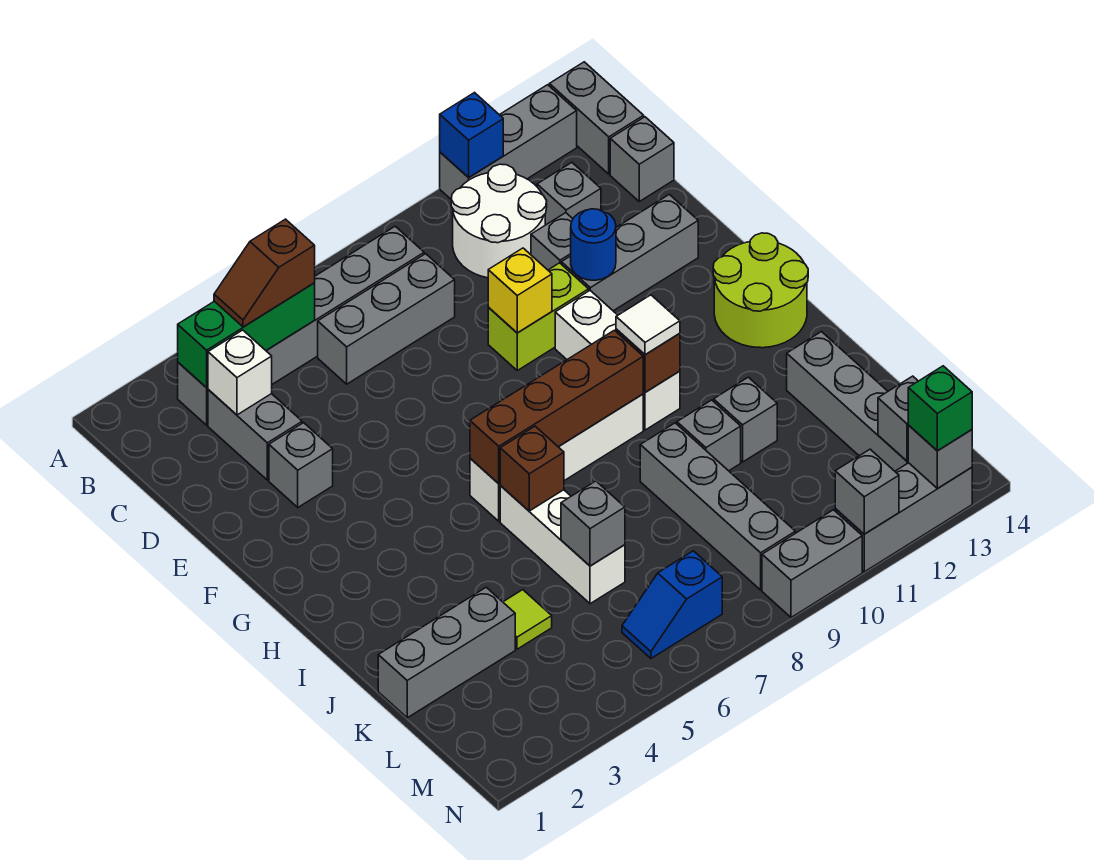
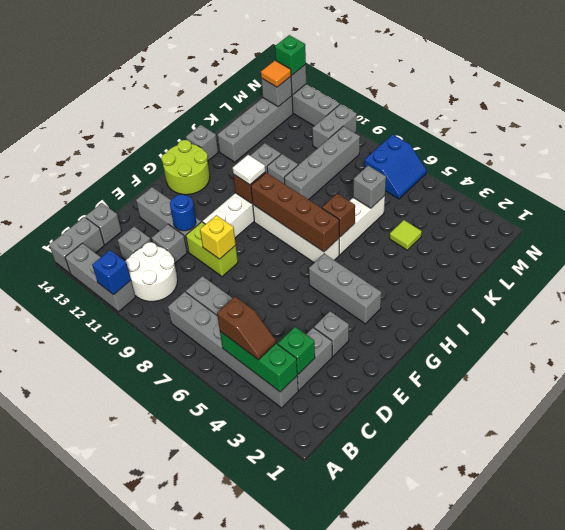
white brick C3 level 2 -> green brick C3 level 2
grey brick K1:K3 level 1 -> grey brick G3:G5 level 1
blue slope M6:M7 level 1 top 7 -> blue slope M6:N7 level 1 top 7
none -> orange tile M13 level 3
grey brick N9:N10 level 1 -> grey brick M10:N10 level 1
grey brick N11 level 2 -> grey brick I14 level 1

